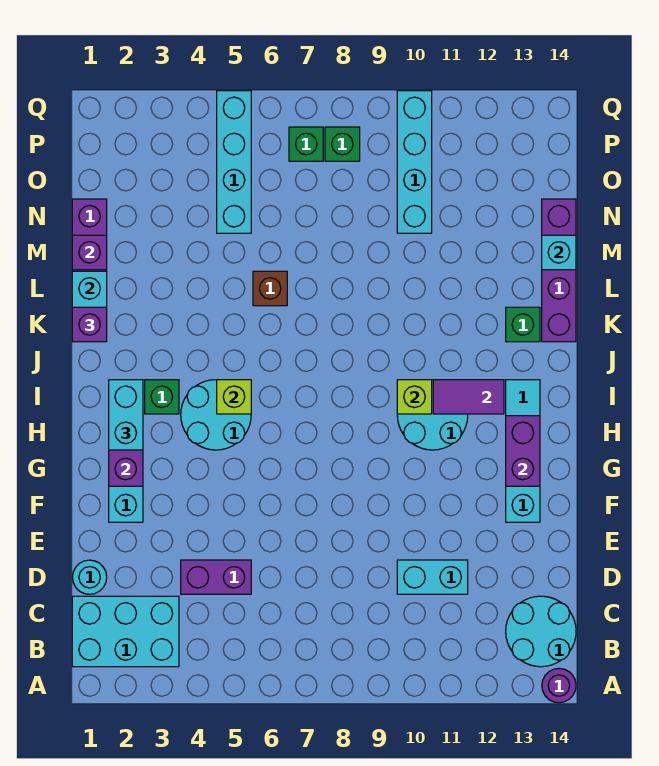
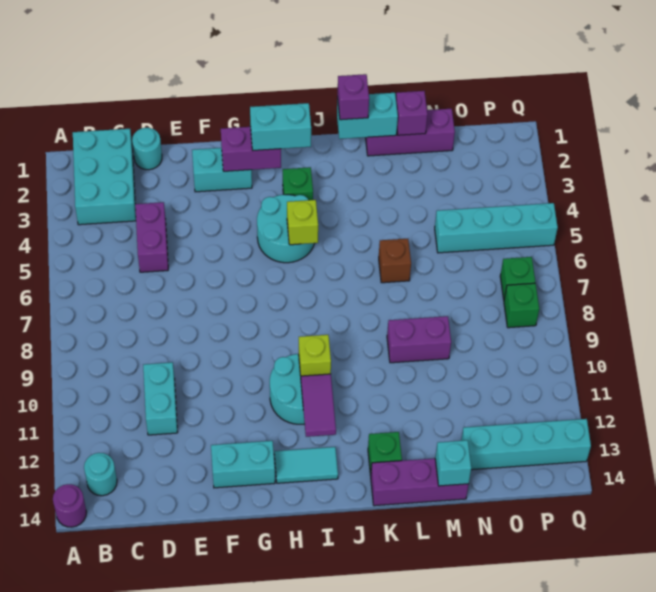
cyan round brick B13:C14 level 1 -> cyan round brick B13 level 1
purple brick G13:H13 level 2 -> purple brick L9:M9 level 1
purple brick K14:N14 level 1 -> purple brick K14:M14 level 1
cyan brick N10:Q10 level 1 -> cyan brick N13:Q13 level 1

